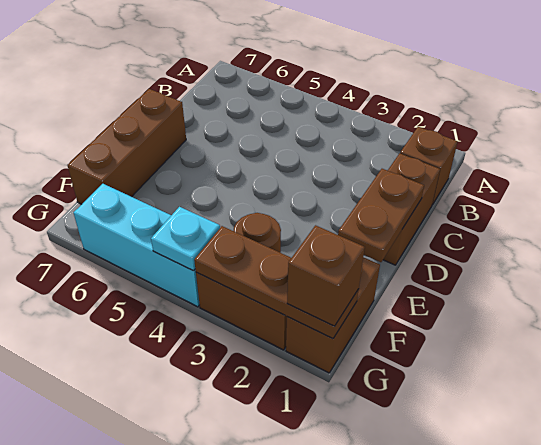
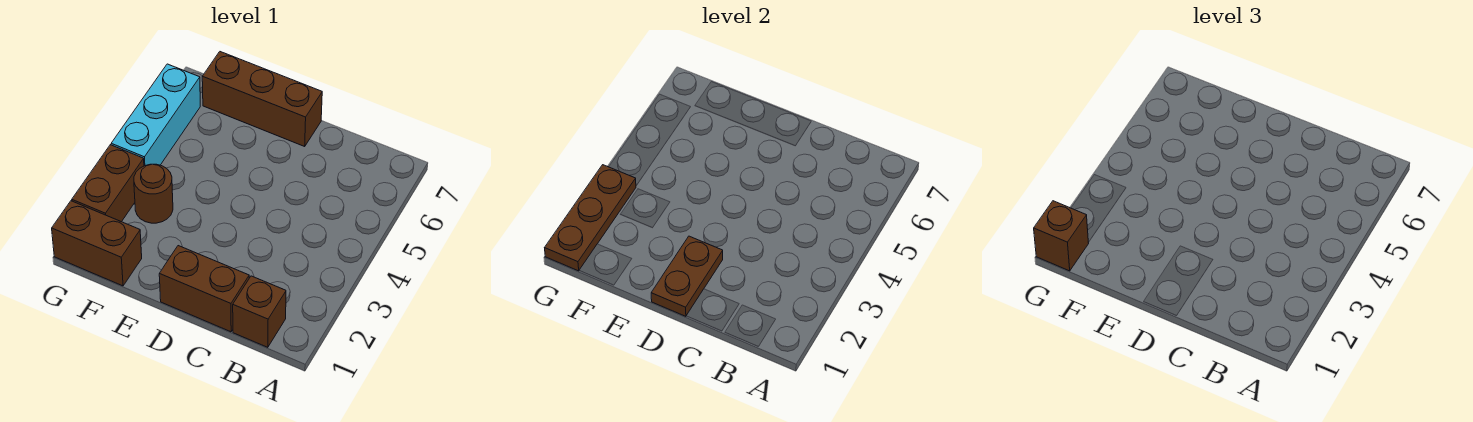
brown plate D1:E1 level 2 -> brown plate D1:D2 level 2
cyan plate G4 level 2 -> none

